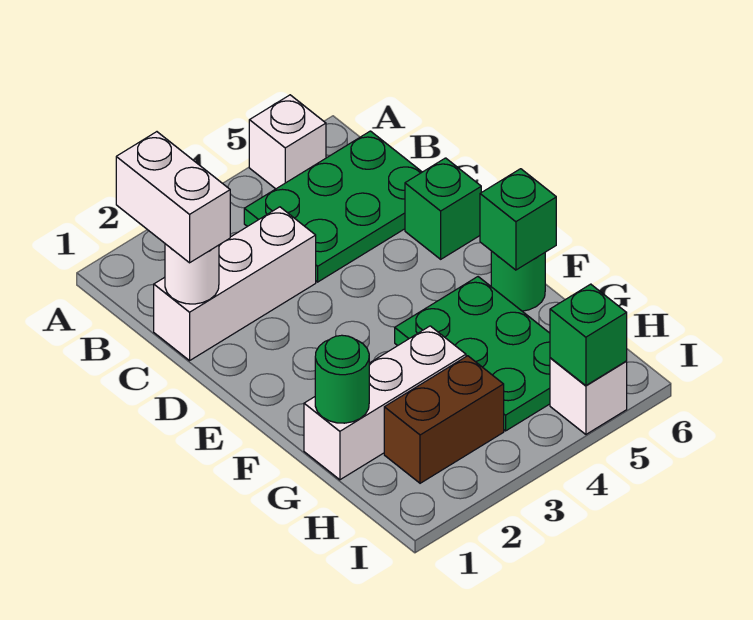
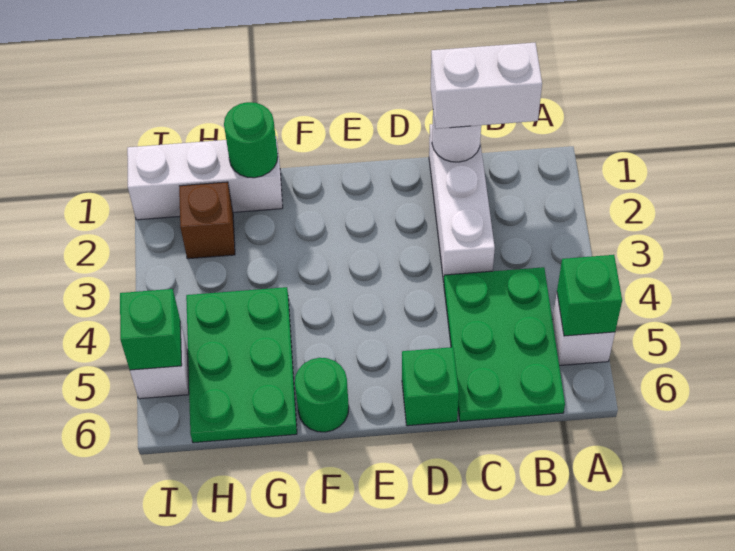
green plate F4:H5 level 1 -> green plate G4:H6 level 1
green brick F6 level 2 -> green brick A5 level 2
white brick G1:G3 level 1 -> white brick G1:I1 level 1
brown brick H2:H3 level 1 -> brown brick H2 level 1

